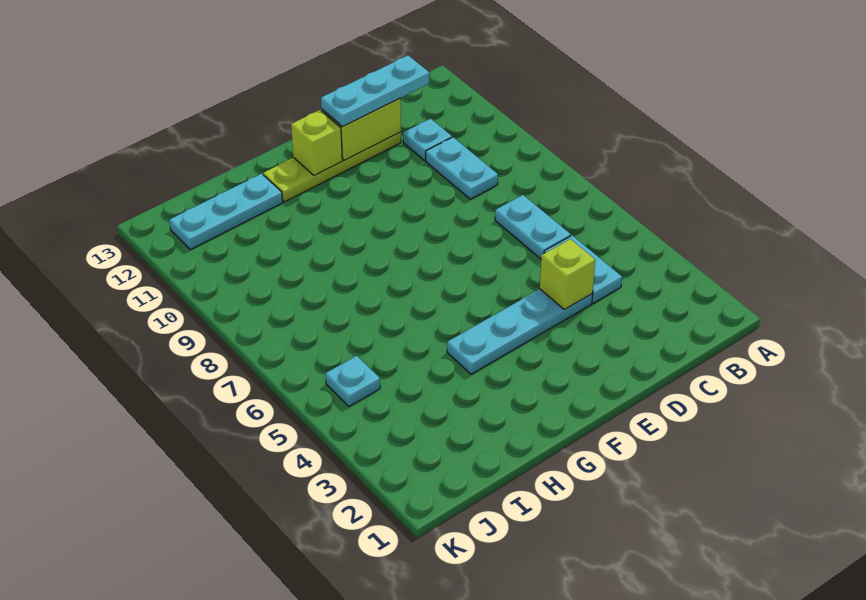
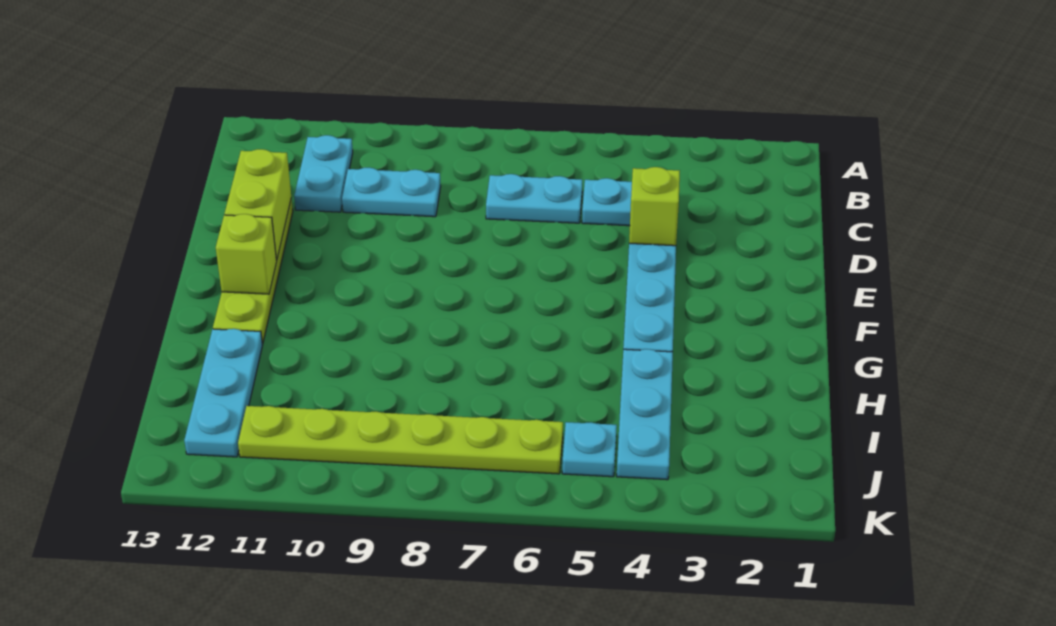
cyan plate C11 level 1 -> cyan plate B11:C11 level 1
cyan plate C12:E12 level 3 -> cyan plate H4:J4 level 1
none -> lime plate J6:J11 level 1

